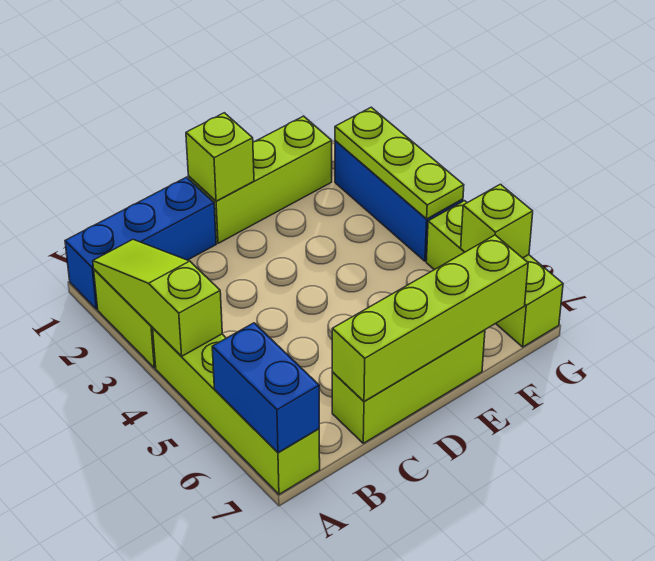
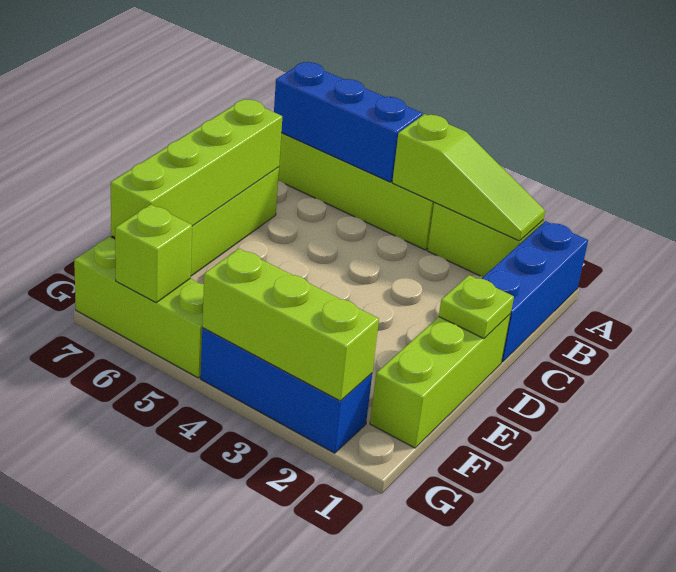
blue brick A6:A7 level 2 -> blue brick A5:A7 level 2
lime brick D1 level 2 -> lime plate D1 level 2
lime plate G2:G4 level 2 -> lime brick G2:G4 level 2

